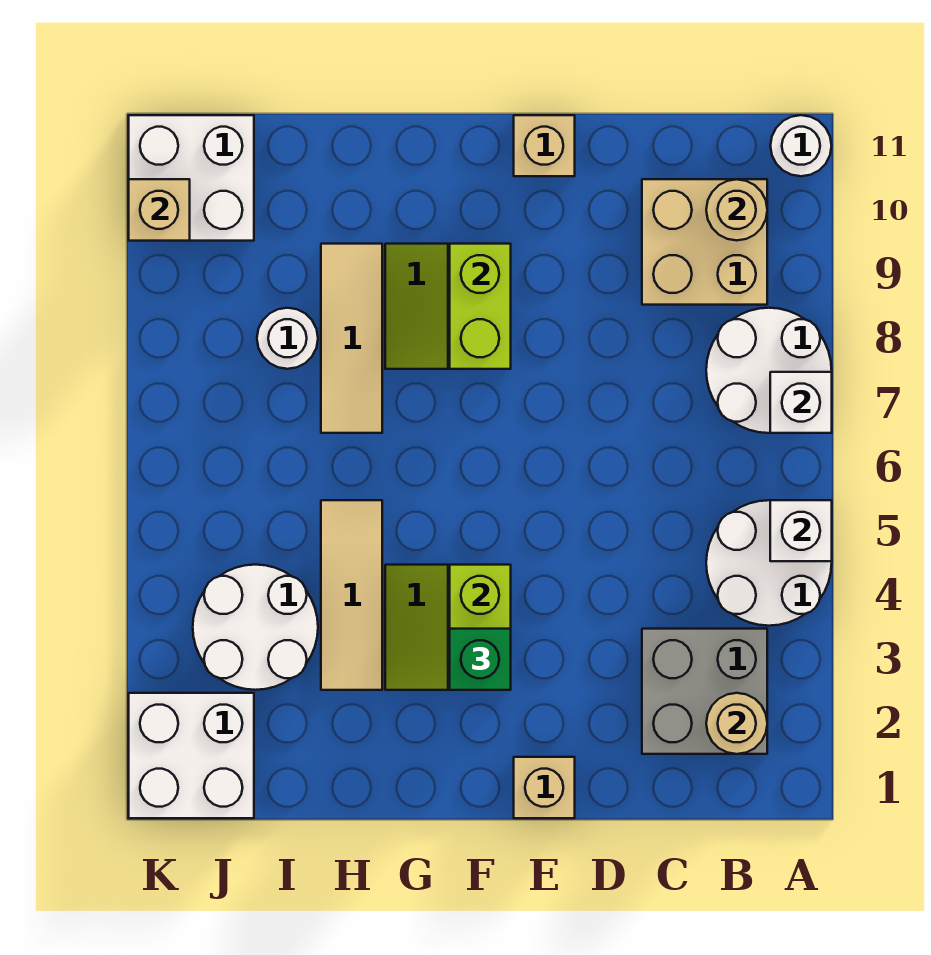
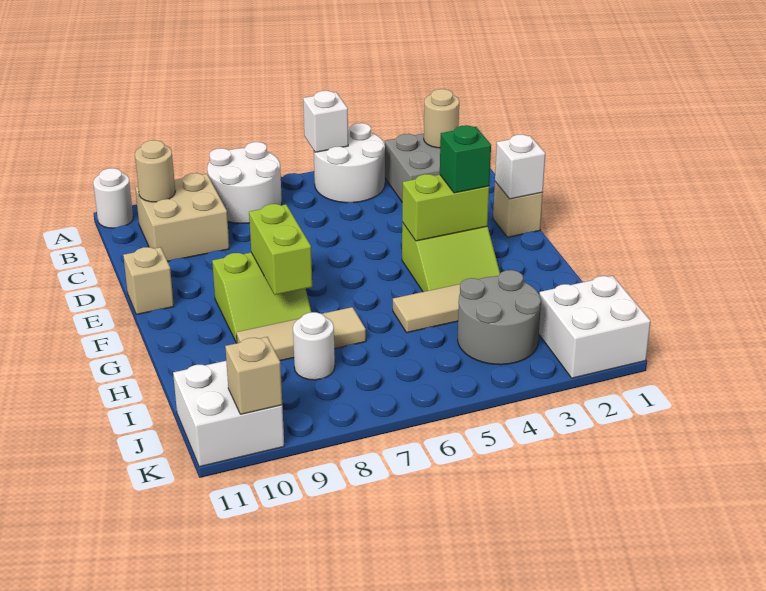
white brick A7 level 2 -> white brick E1 level 2
lime brick F8:F9 level 2 -> lime brick F8:G8 level 2
white round brick I3:J4 level 1 -> grey round brick I3:J4 level 1

